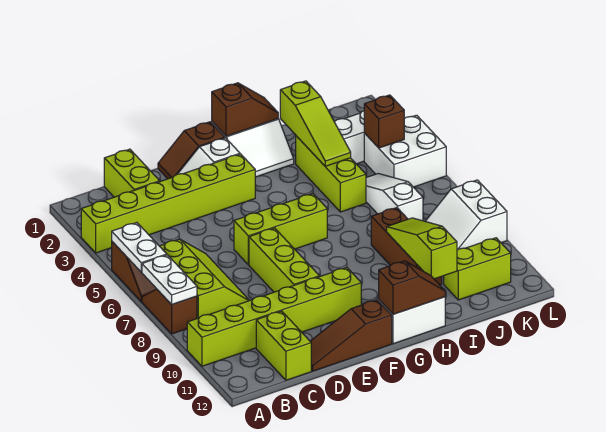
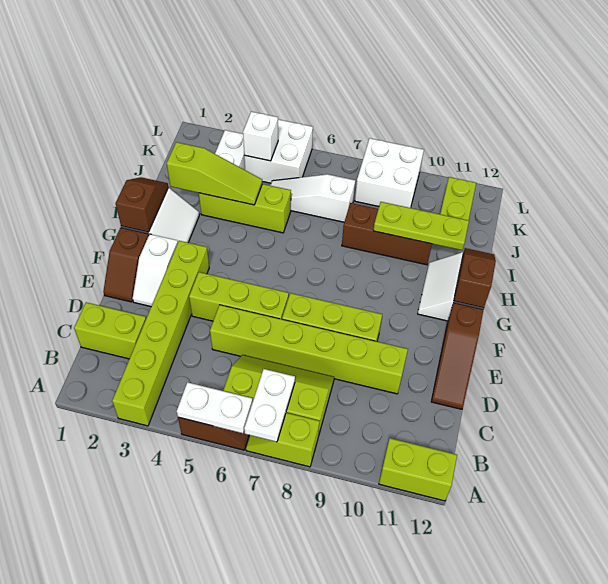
brown slope A7:A8 level 1 top 8 -> lime slope A7:A8 level 1 top 8
white plate A7:A8 level 2 -> white plate A7:B7 level 2
lime brick A10:F10 level 1 -> lime brick D5:D10 level 1
lime brick C11:C12 level 1 -> lime brick A11:A12 level 1
lime brick E6:G6 level 1 -> lime brick E4:E6 level 1
lime slope I9:I11 level 2 top 11 -> lime plate I9:I11 level 2
brown brick K4 level 2 -> white brick K4 level 2
white slope K8:L9 level 1 top L -> white brick K8:L9 level 1

